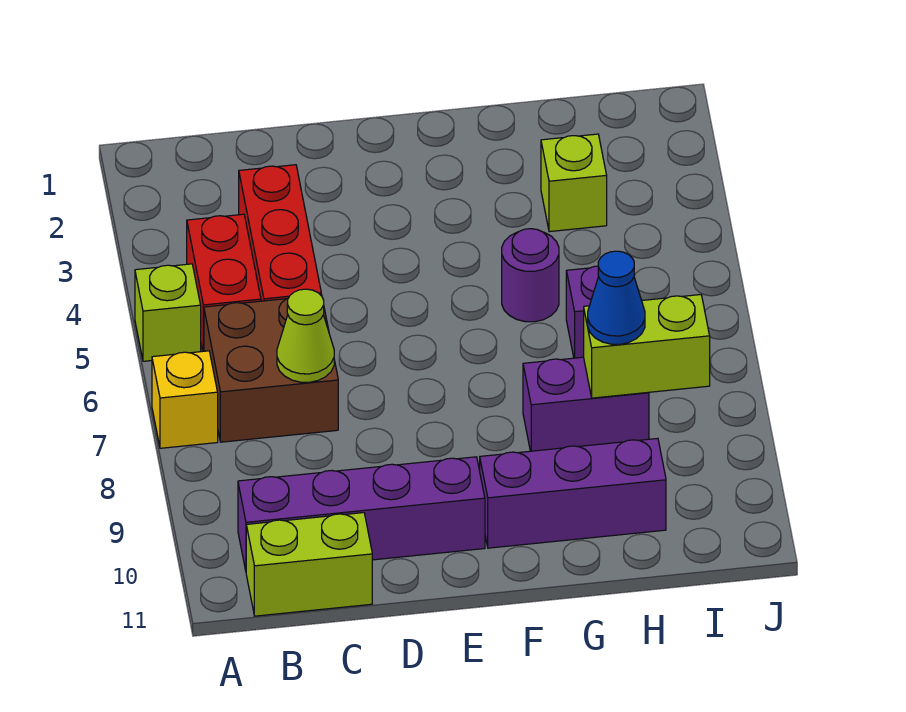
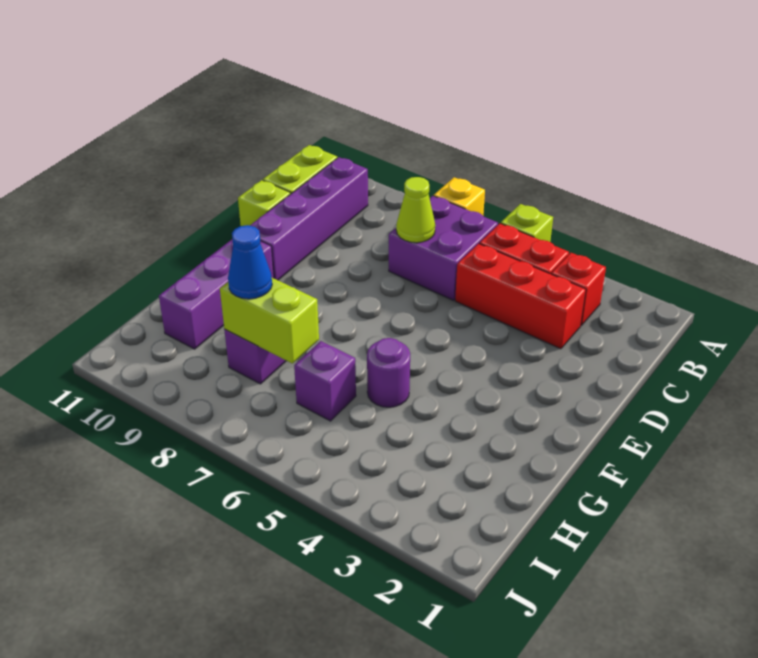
none -> red brick B3 level 1
brown brick B6:C7 level 1 -> purple brick B6:C7 level 1
lime brick H3 level 1 -> lime brick D11 level 1
lime brick H8:I8 level 2 -> lime brick H7:H8 level 2

